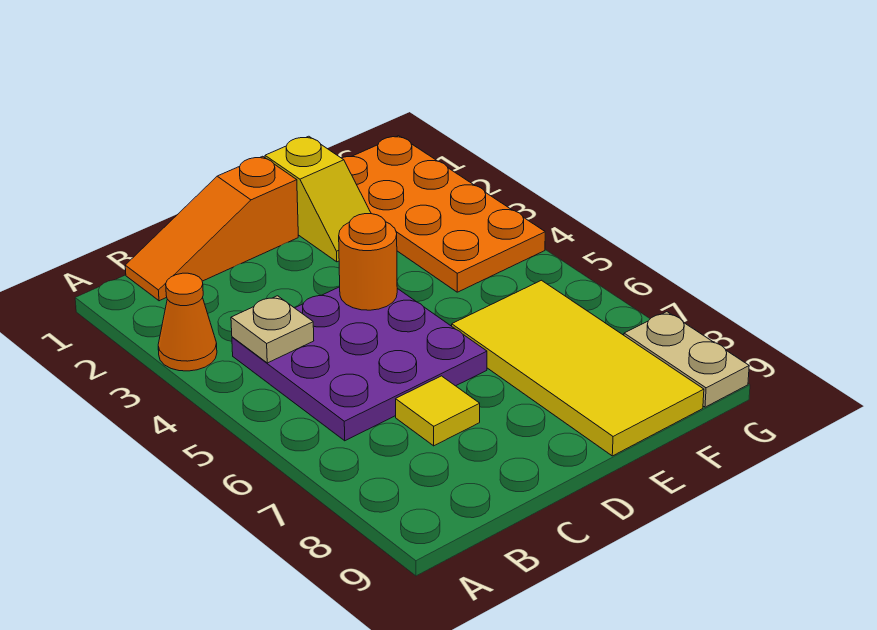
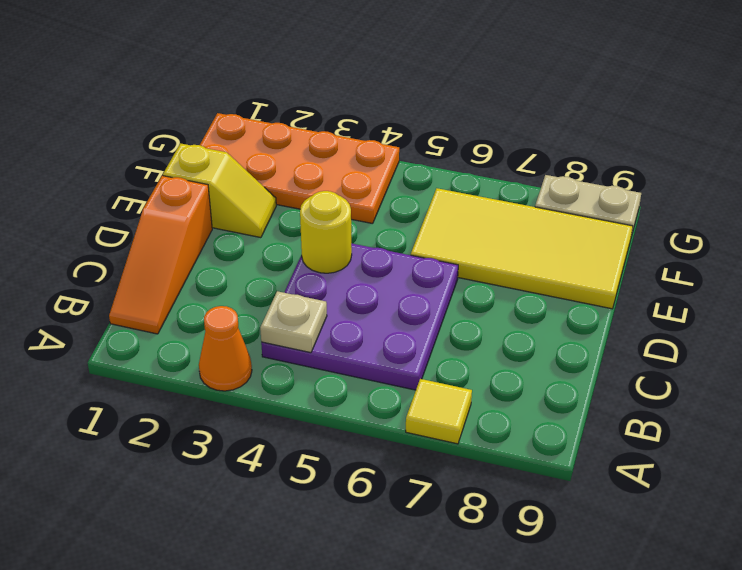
yellow tile C7 level 1 -> yellow tile A7 level 1
orange round brick D4 level 2 -> yellow round brick D4 level 2

